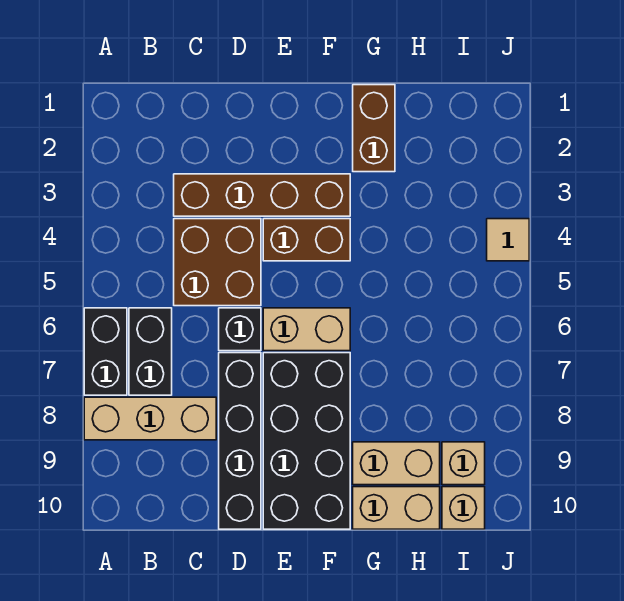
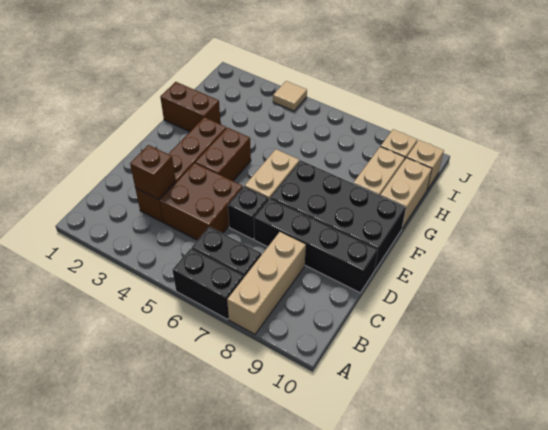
none -> brown brick C3 level 2

